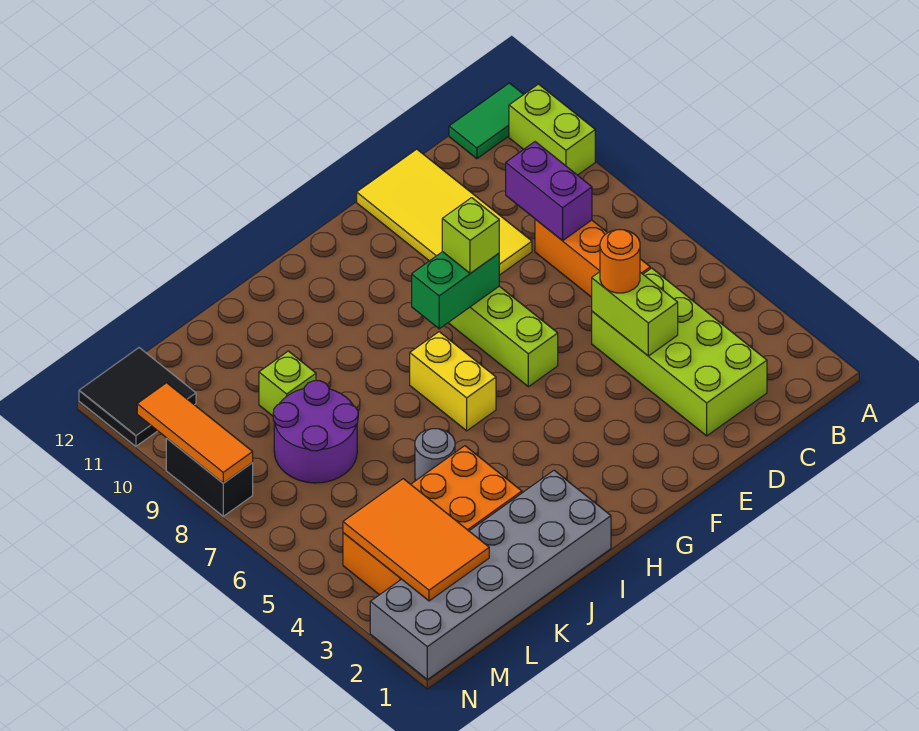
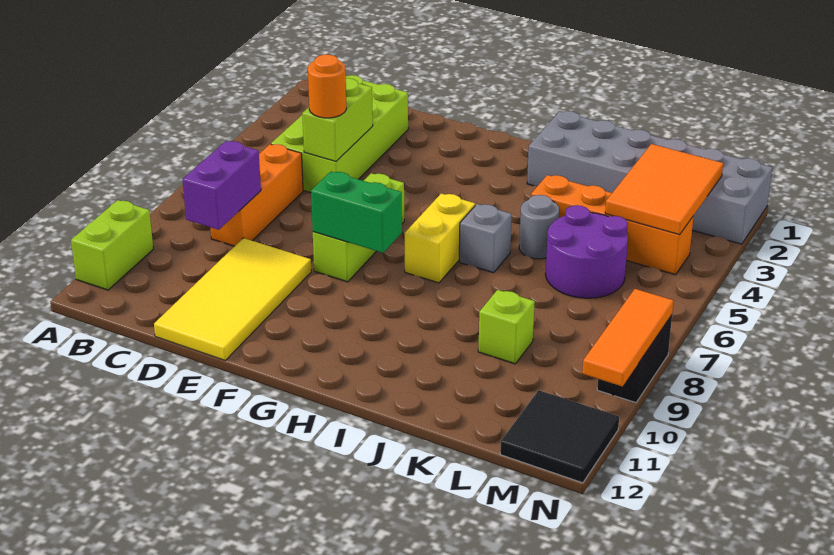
green tile A12:B12 level 1 -> none
lime brick F8 level 3 -> none
none -> grey brick I6 level 1
orange brick J3:M4 level 1 -> orange brick J4:M4 level 1
purple round brick K7:L8 level 1 -> purple round brick K5:L6 level 1

